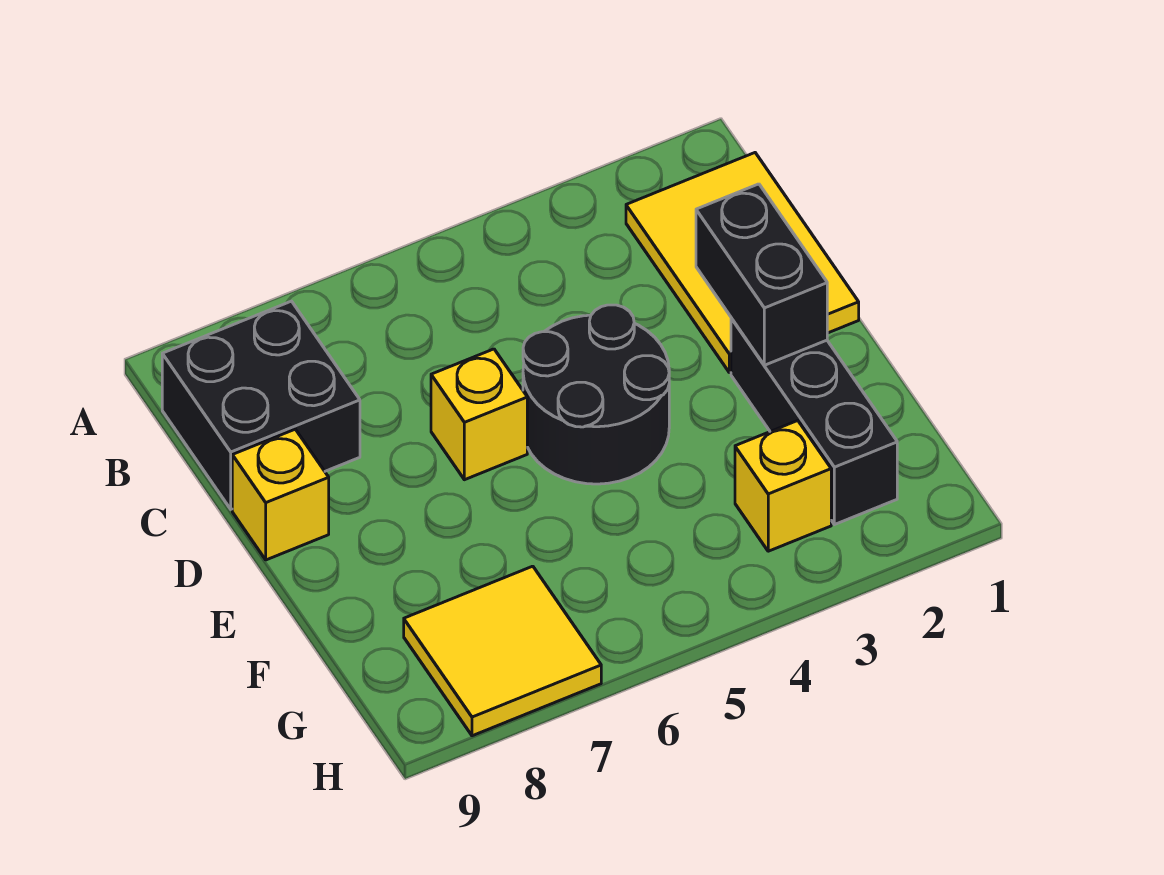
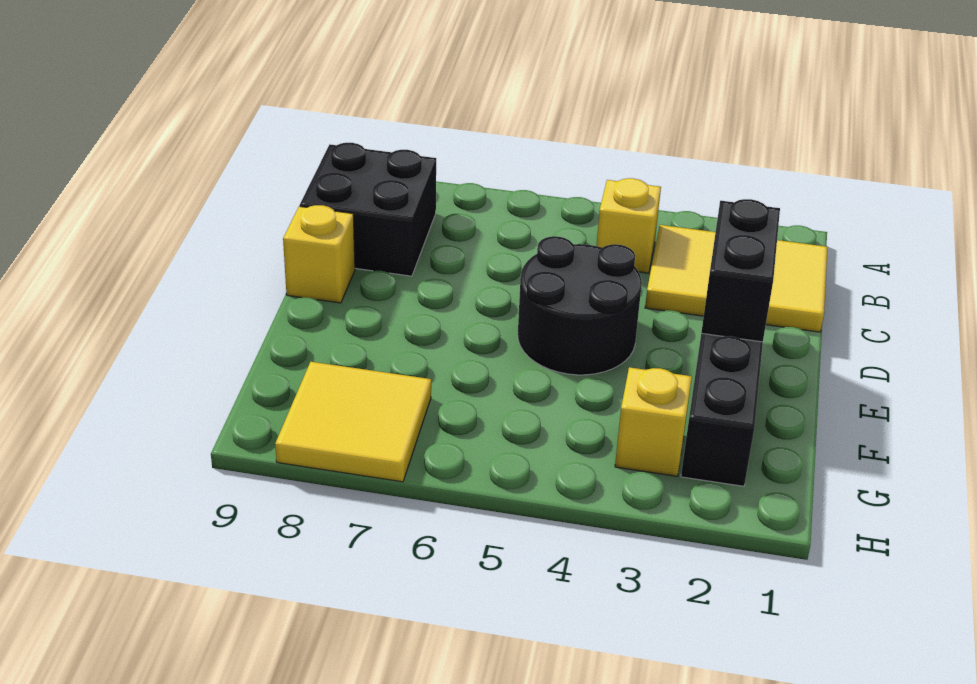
yellow tile B1:D2 level 1 -> yellow tile B1:C3 level 1
yellow brick D6 level 1 -> yellow brick B4 level 1

